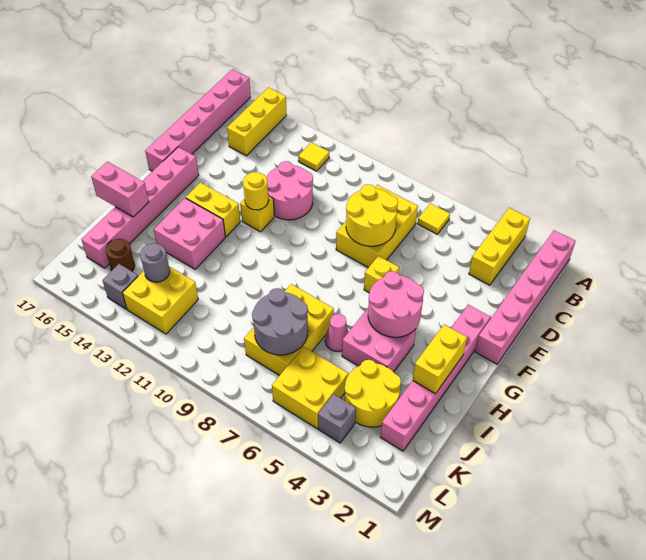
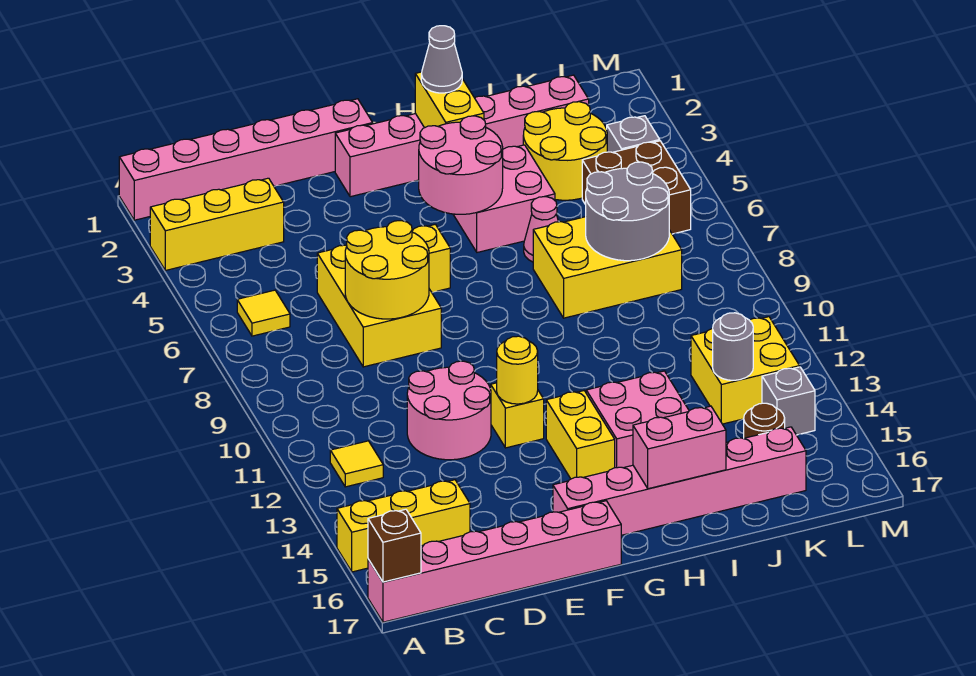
none -> brown brick A17 level 2
yellow brick C7:E8 level 1 -> yellow brick D6:E8 level 1
yellow brick H2:I2 level 2 -> yellow brick H2:H3 level 2
none -> grey cone H2 level 3
pink brick I16:I17 level 2 -> pink brick H16:I16 level 2
yellow brick K5:L6 level 1 -> brown brick K5:L6 level 1

